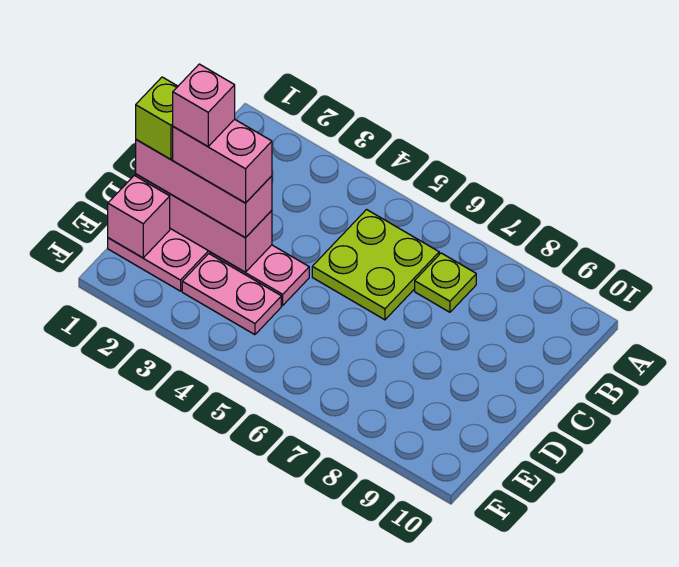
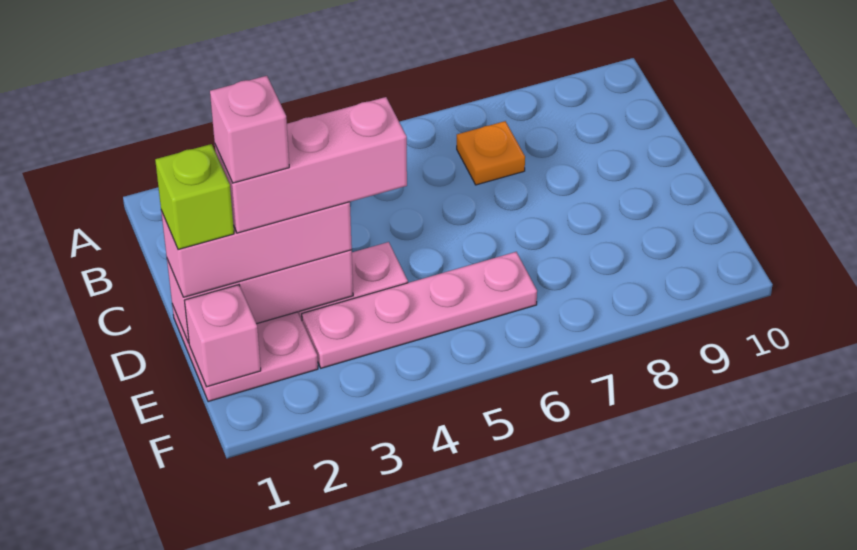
lime plate B5:C6 level 1 -> none
lime plate B7 level 1 -> orange plate B7 level 1
pink brick D2:D3 level 4 -> pink brick D2:D4 level 4
pink plate E3:E4 level 1 -> pink plate E3:E6 level 1

